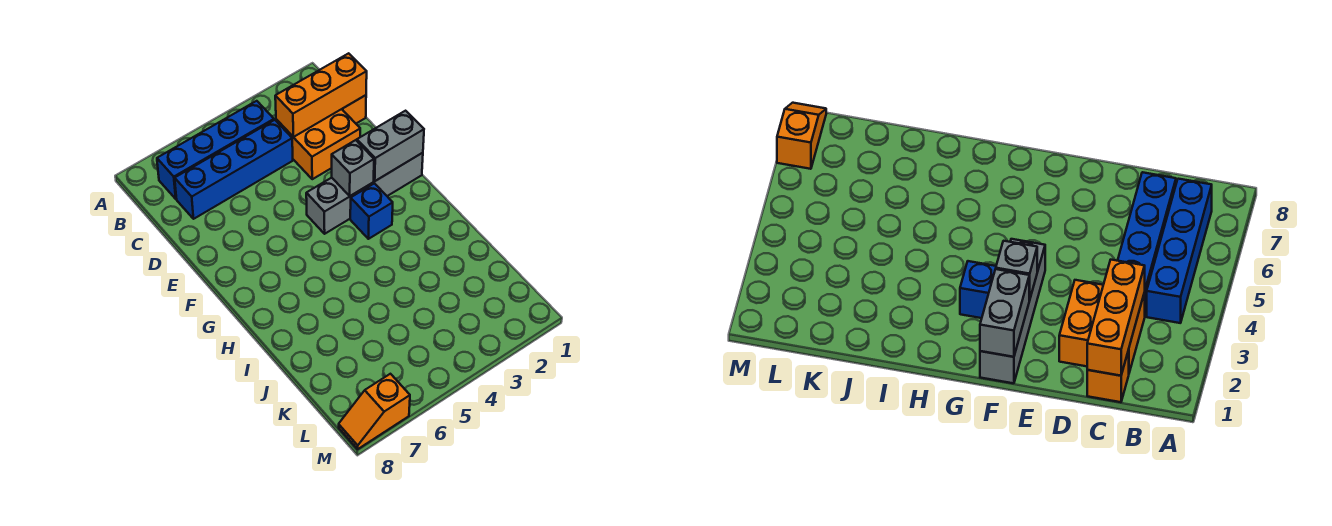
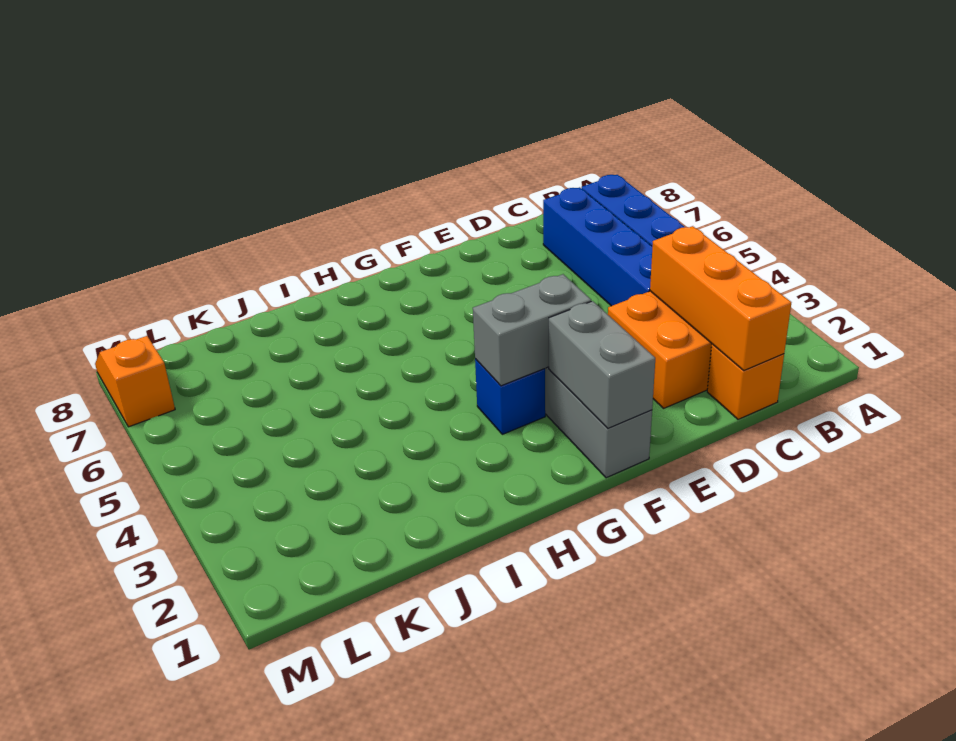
grey brick F3 level 2 -> grey brick F3:G3 level 2

